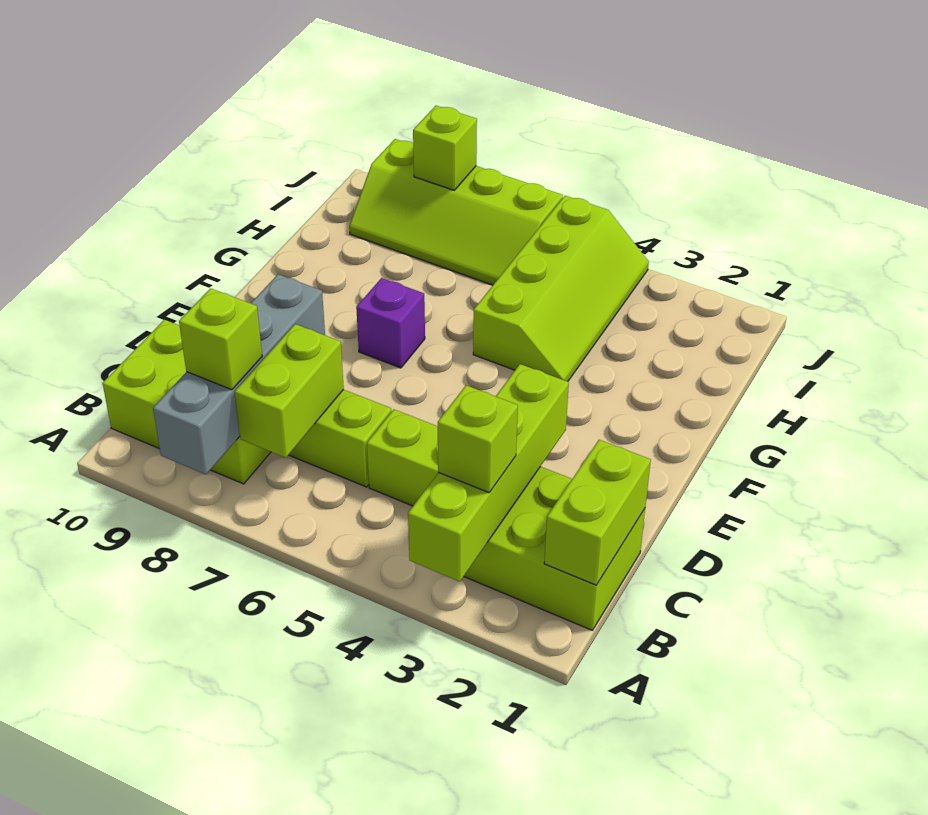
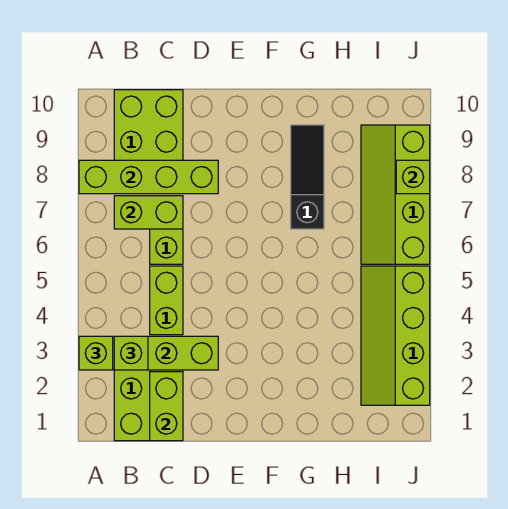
grey brick A8:D8 level 2 -> lime brick A8:D8 level 2
lime brick B1:C1 level 2 -> lime brick C1:C2 level 2
lime brick B8 level 3 -> lime brick A3 level 3
purple brick F7 level 1 -> none
lime slope G4:J5 level 1 top 5 -> lime slope I2:J5 level 1 top J
none -> black slope G7:G9 level 1 top 7

